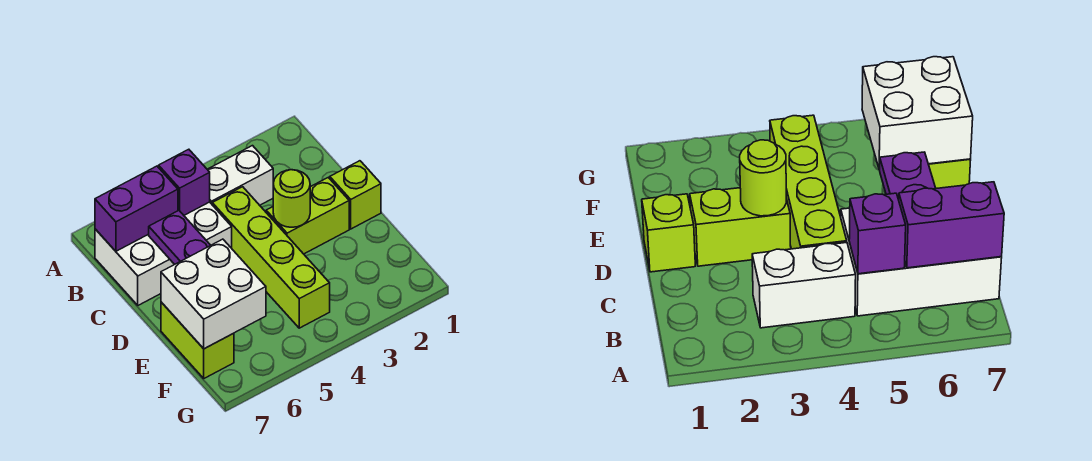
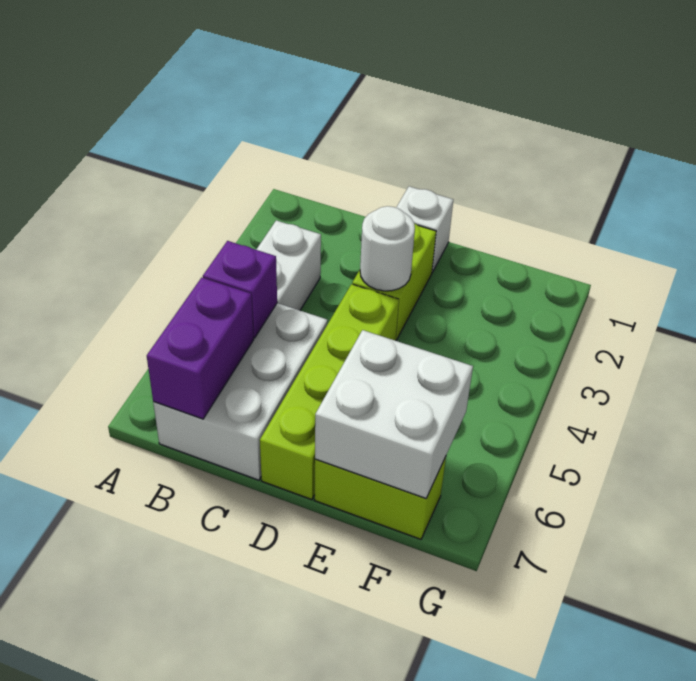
lime brick C4:F4 level 1 -> lime brick D4:D7 level 1
purple plate C6:D6 level 2 -> none
lime brick D1 level 1 -> white brick D1 level 1
lime round brick D3 level 2 -> white round brick D3 level 2

